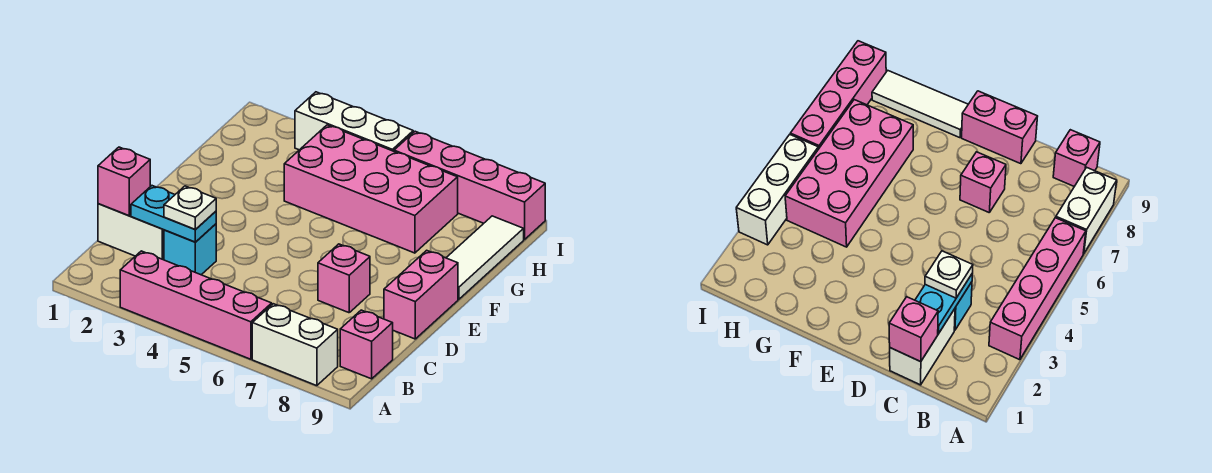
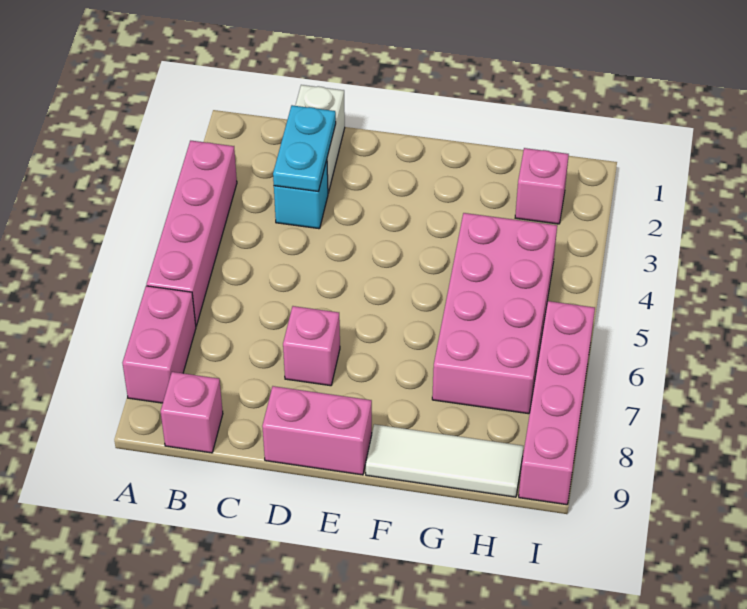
white brick A7:A8 level 1 -> pink brick A7:A8 level 1
pink brick C1 level 2 -> pink brick H2 level 1
white plate C3 level 3 -> none
white brick I3:I5 level 1 -> none

